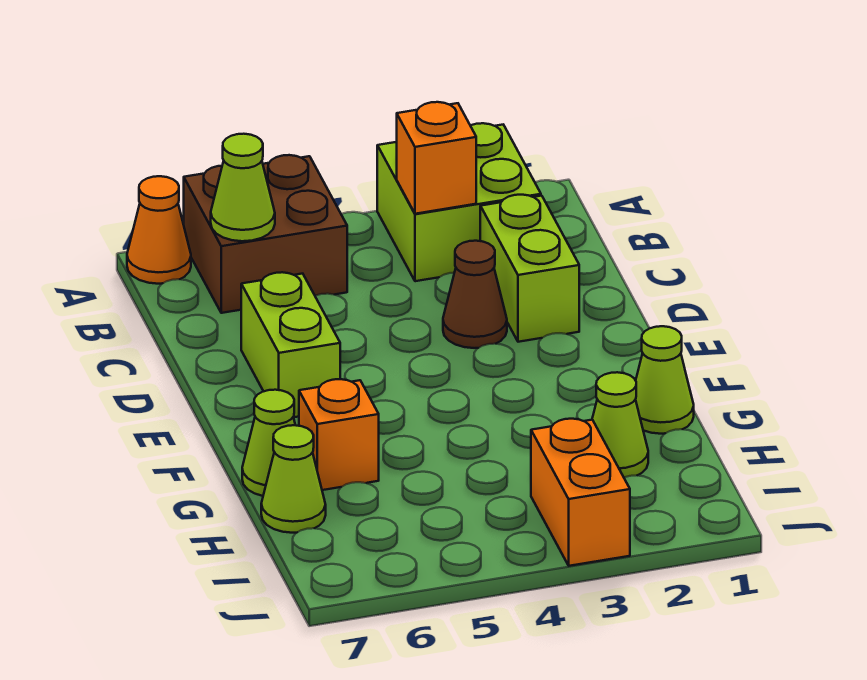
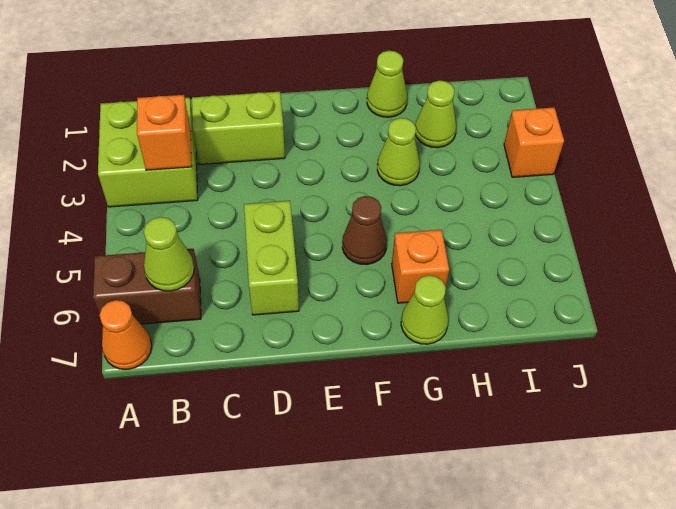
brown brick A5:B6 level 1 -> brown brick A6:B6 level 1
brown cone D3 level 1 -> brown cone F5 level 1
lime brick D6:E6 level 1 -> lime brick D5:D6 level 1
lime cone H7 level 1 -> lime cone G3 level 1
orange brick I3:J3 level 1 -> orange brick J3 level 1

